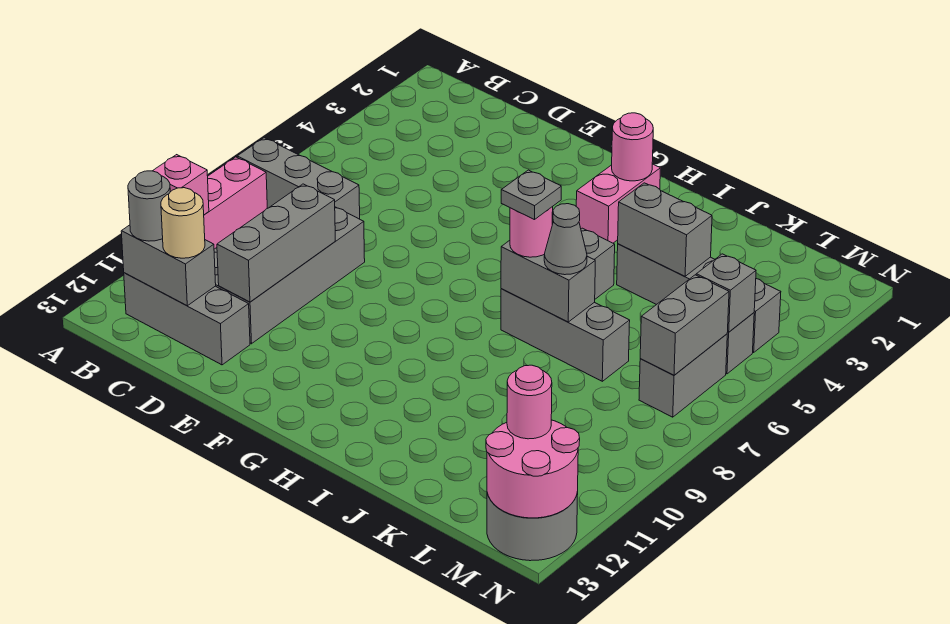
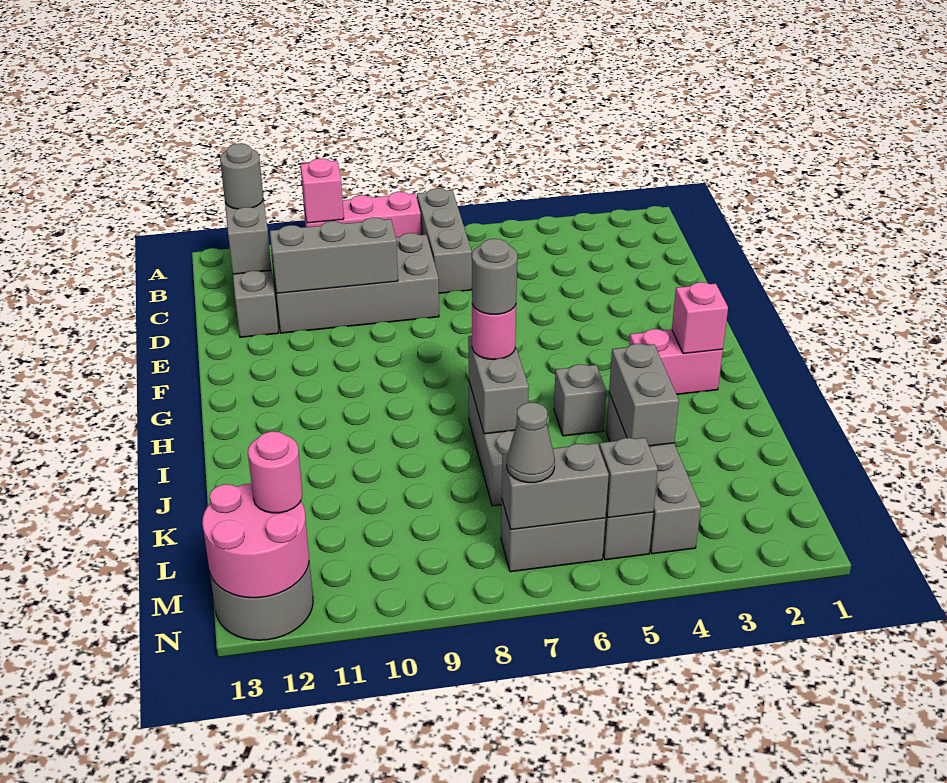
tan round brick C12 level 3 -> none
pink round brick H2 level 2 -> pink brick H2 level 2
grey plate I7 level 4 -> grey round brick I7 level 4
grey cone J7 level 3 -> grey cone M7 level 3

